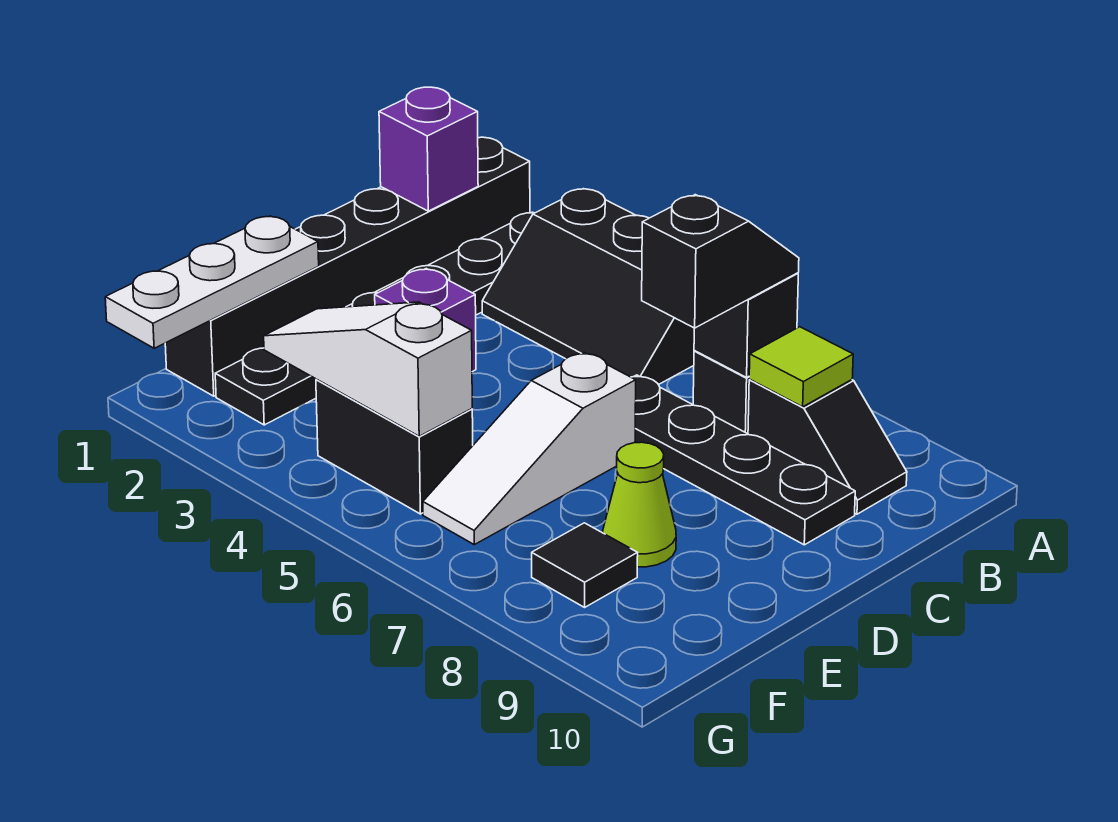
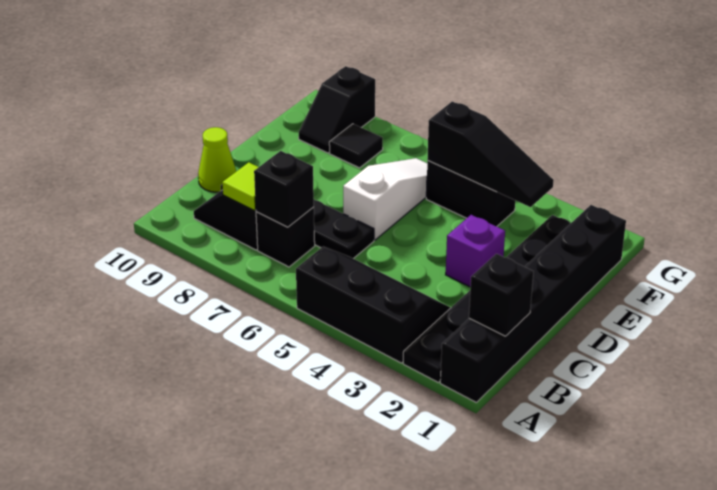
purple brick B1 level 2 -> black brick B1 level 2
black slope B7:C7 level 3 top C -> black slope F9:G9 level 1 top G
white plate E1:G1 level 2 -> none
lime cone E8 level 1 -> lime cone C10 level 1
white slope F3:F5 level 2 top 5 -> black slope F3:F5 level 2 top 5

